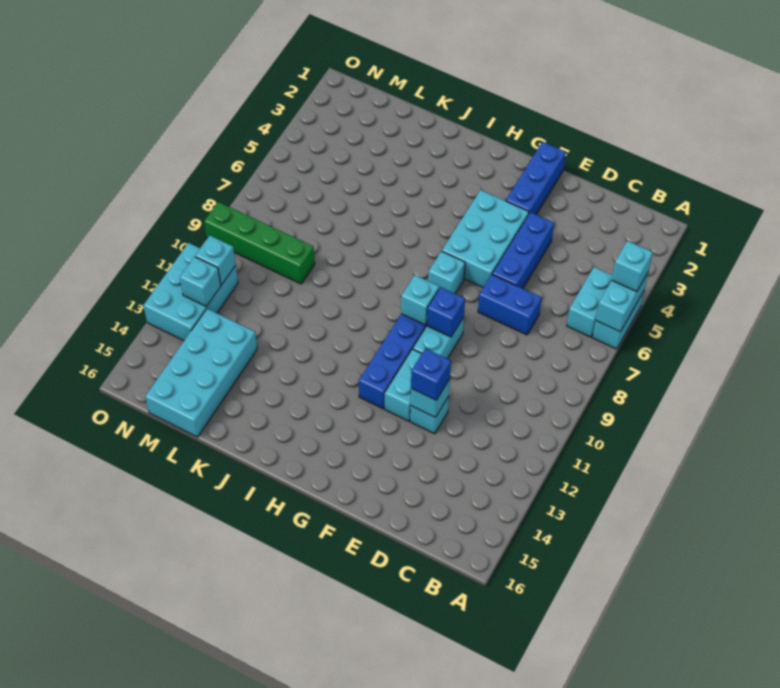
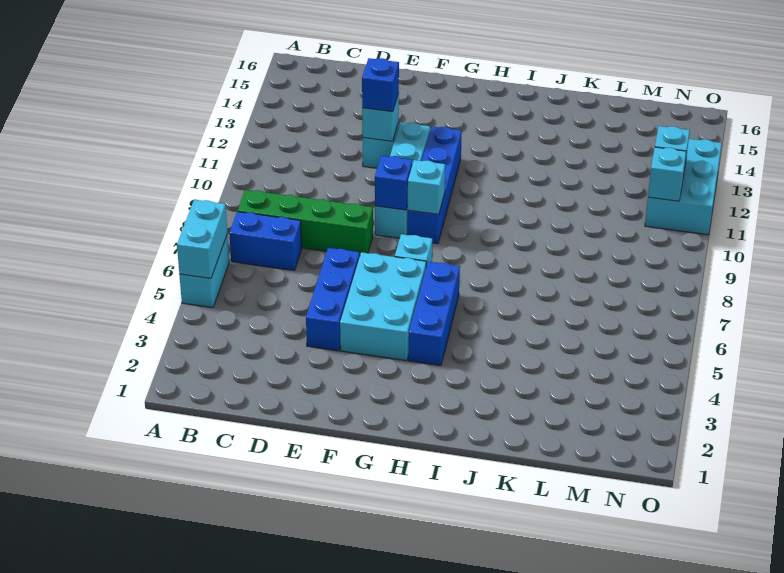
cyan brick A5 level 3 -> none
cyan brick B5:B6 level 1 -> none
blue brick D7:E7 level 1 -> blue brick B7:C7 level 1
blue brick F1:F3 level 1 -> blue brick H4:H6 level 1
green brick L9:O9 level 1 -> green brick B8:E8 level 1
cyan brick L13:M16 level 1 -> none

